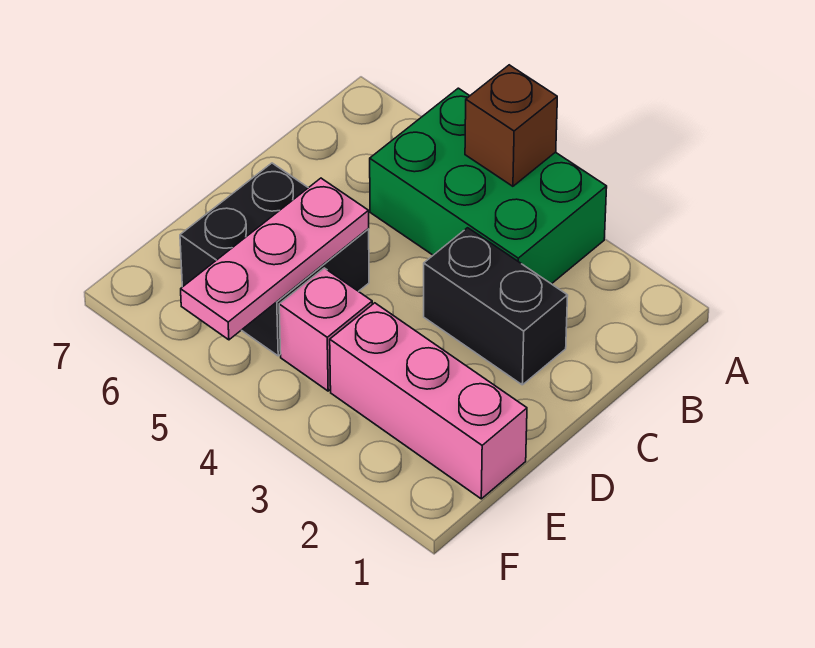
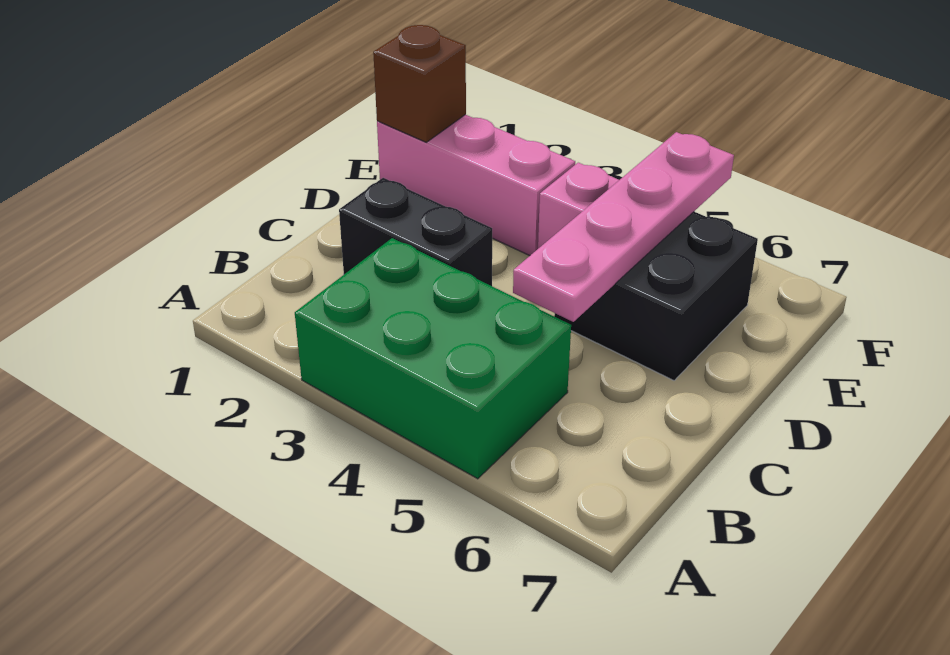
brown brick A4 level 2 -> brown brick E1 level 2
pink plate D5:F5 level 2 -> pink plate C5:F5 level 2

